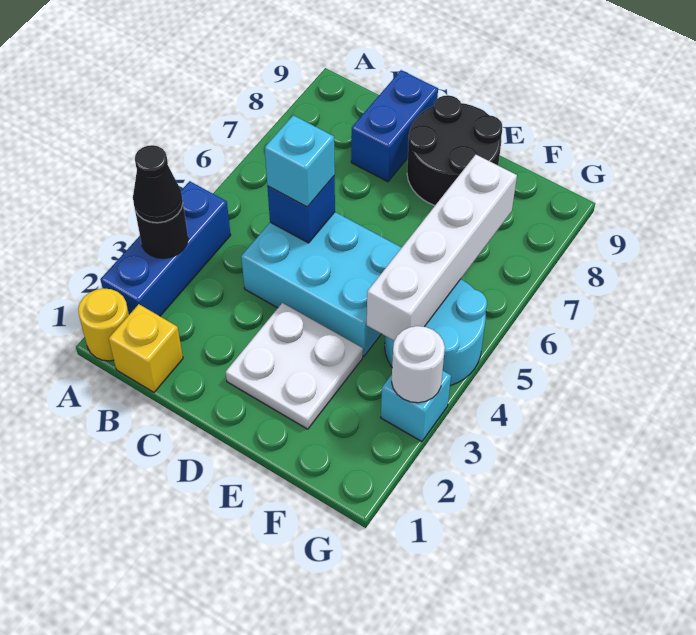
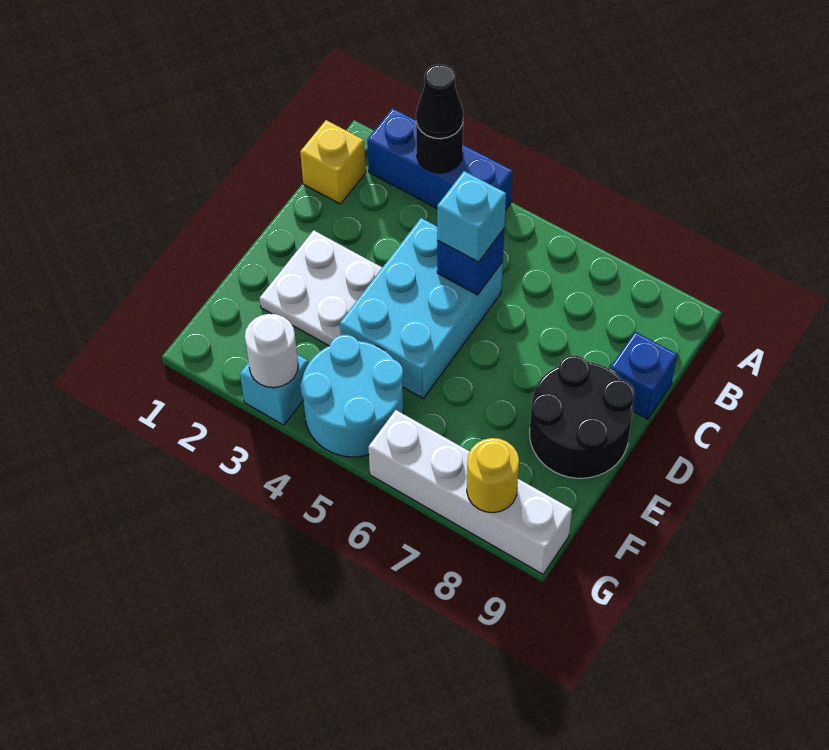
yellow round brick A1 level 1 -> yellow round brick G8 level 2
blue brick C8:C9 level 1 -> blue brick C9 level 1
white brick F4:F7 level 2 -> white brick G6:G9 level 1

